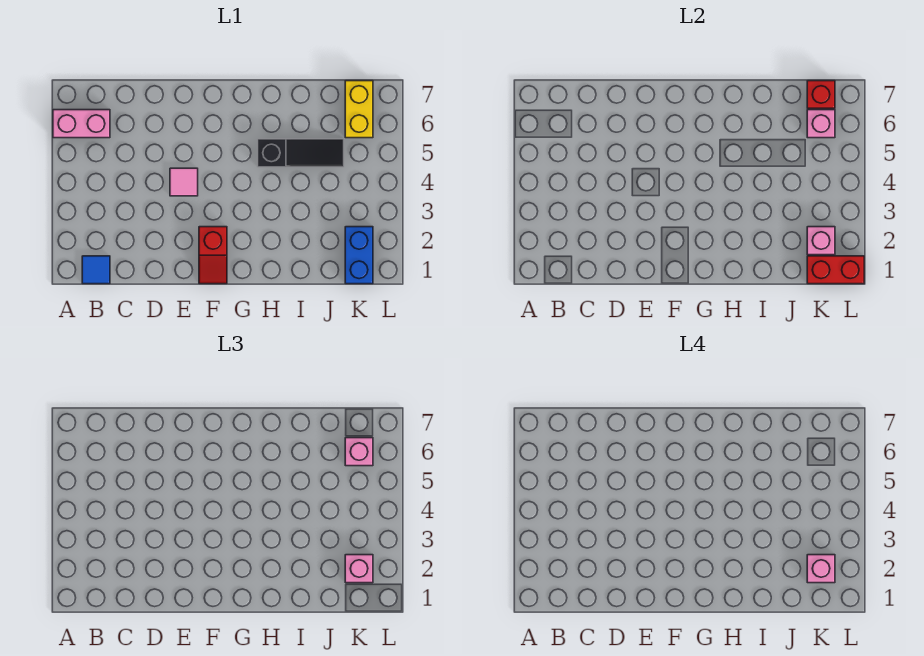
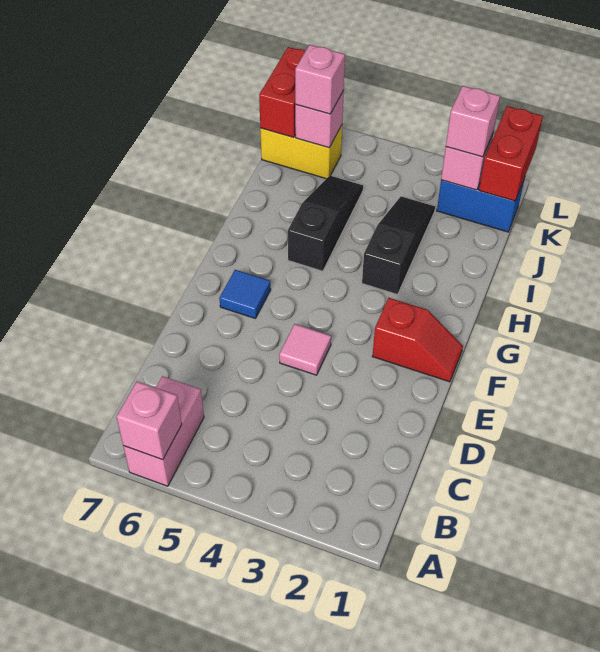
blue tile B1 level 1 -> blue tile F6 level 1
none -> black slope H3:J3 level 1 top H
pink brick K2 level 4 -> pink brick A6 level 2
red brick K7 level 2 -> red brick K7:L7 level 2

